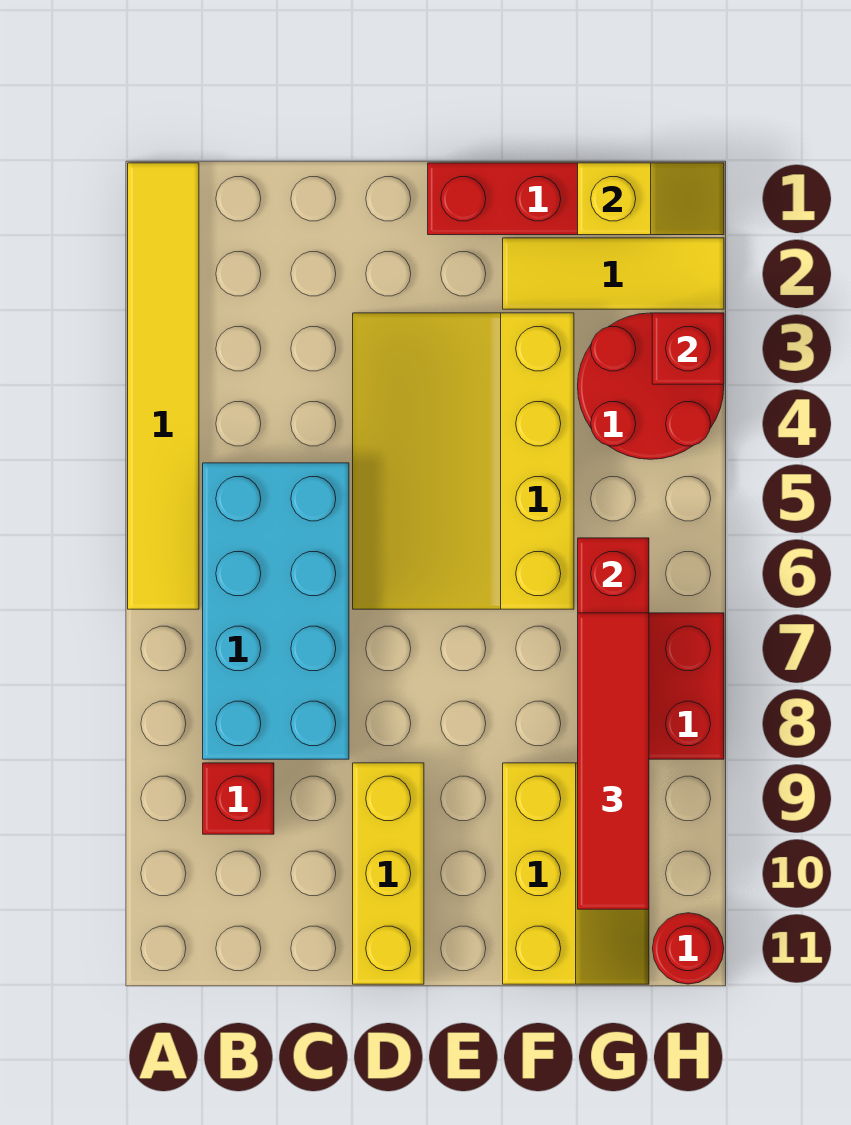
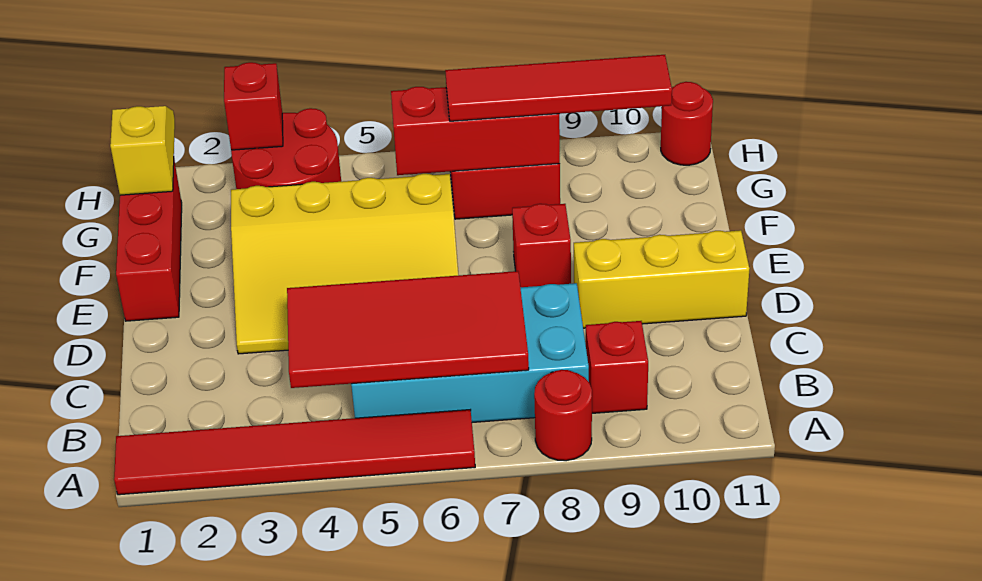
yellow tile A1:A6 level 1 -> red tile A1:A6 level 1
none -> red round brick A8 level 1
none -> red tile B4:C7 level 2
none -> red brick E8 level 1
yellow tile F2:H2 level 1 -> none
yellow slope F9:G11 level 1 top F -> none

